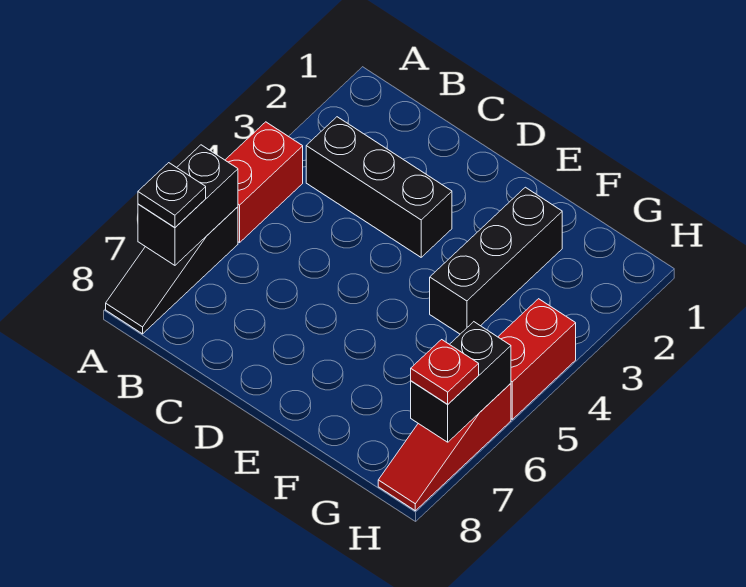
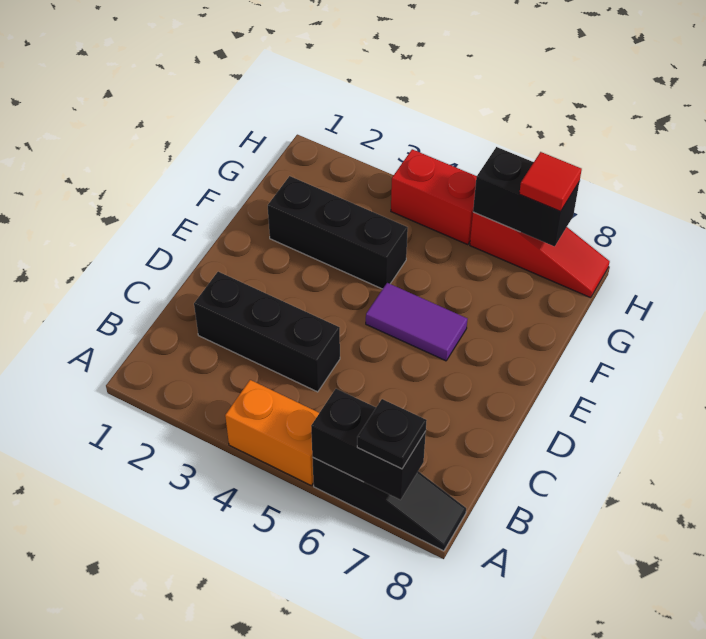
red brick A4:A5 level 1 -> orange brick A4:A5 level 1
black brick B3:D3 level 1 -> black brick C2:C4 level 1
none -> purple tile E5:E6 level 1
red plate H7 level 3 -> red tile H7 level 3

